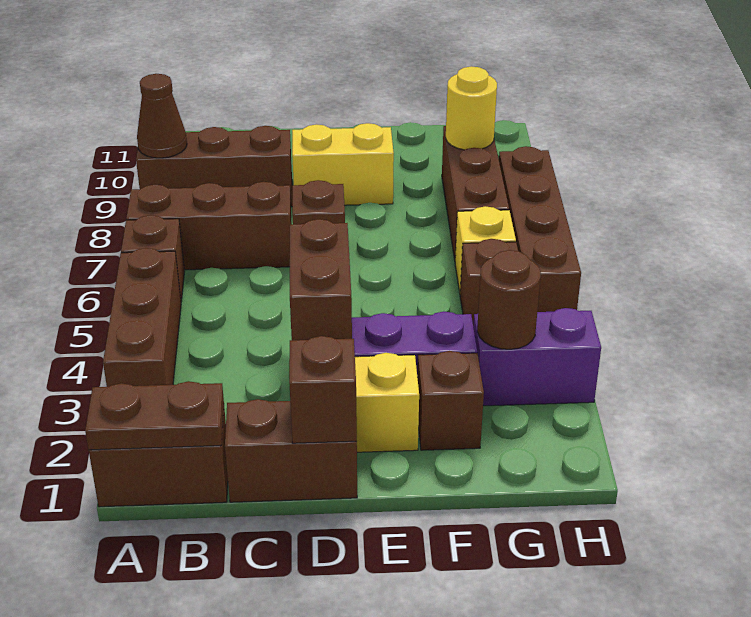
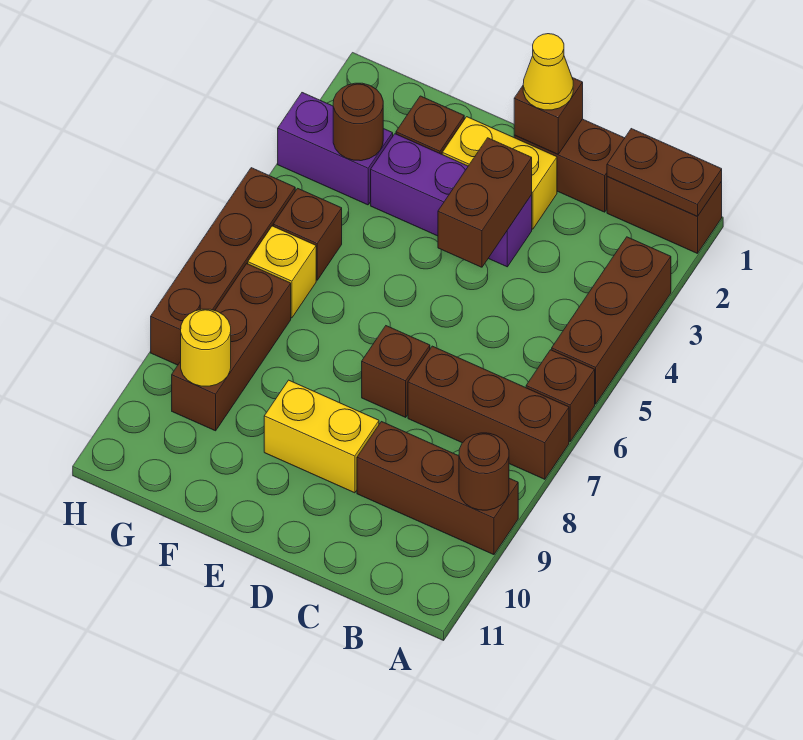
brown cone A9 level 2 -> brown round brick A9 level 2
none -> yellow cone D1 level 3

